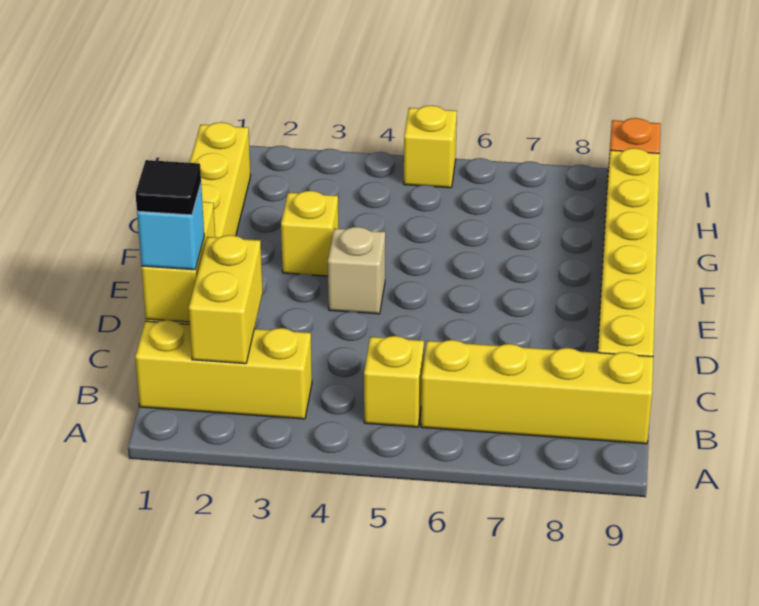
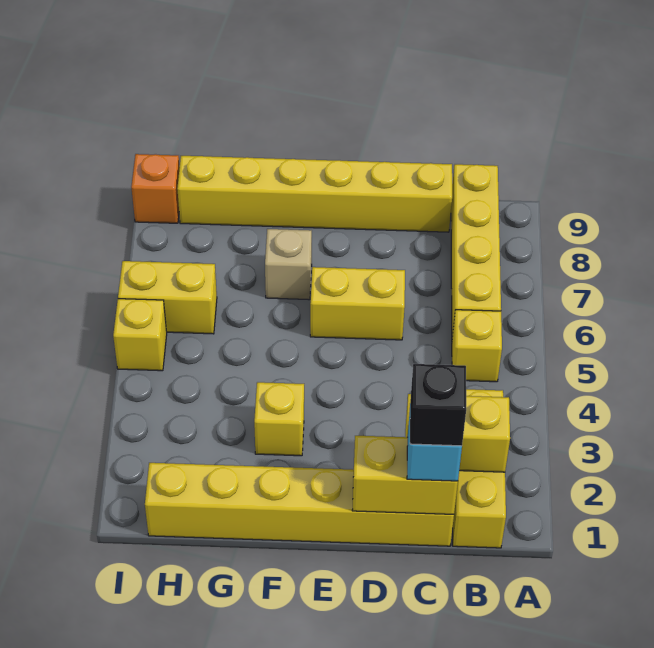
black tile C1 level 4 -> black brick C1 level 4
none -> yellow brick D6:E6 level 1
tan brick E4 level 1 -> tan brick F7 level 1
none -> yellow brick H6:I6 level 1

